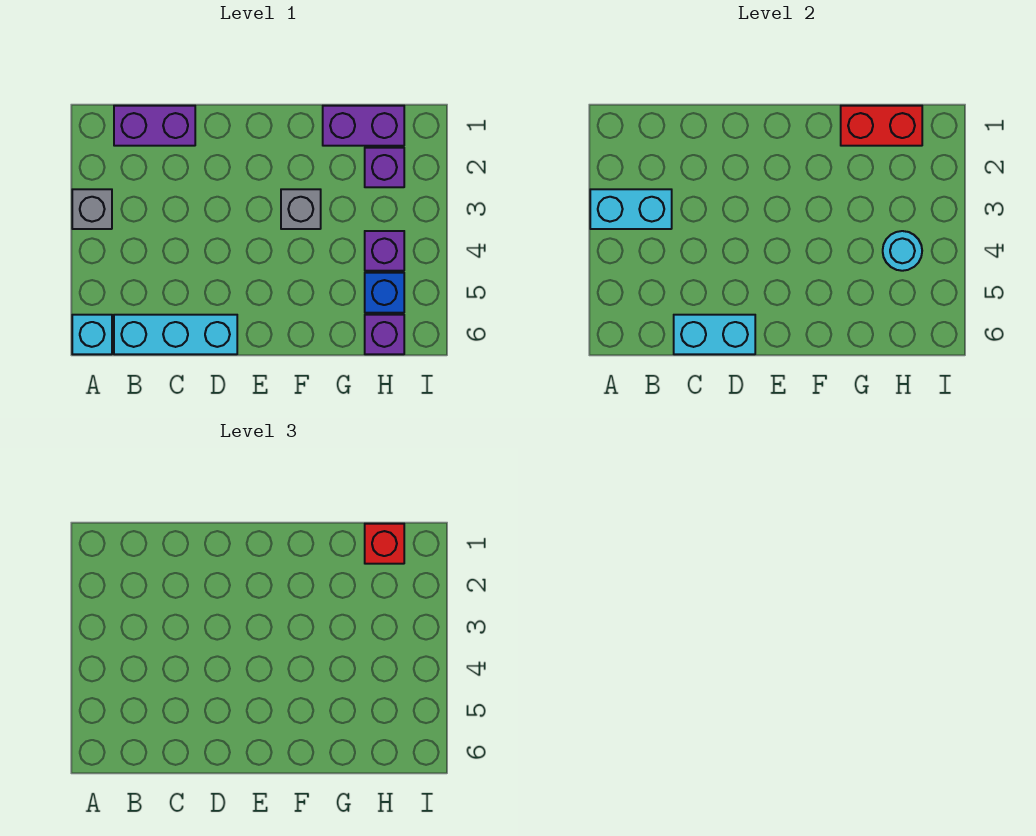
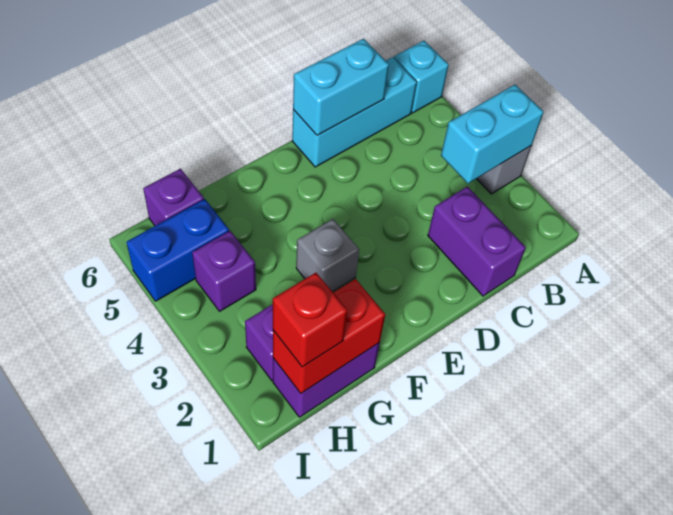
purple brick B1:C1 level 1 -> purple brick C1:C2 level 1
cyan round brick H4 level 2 -> none
blue brick H5 level 1 -> blue brick H5:I5 level 1

